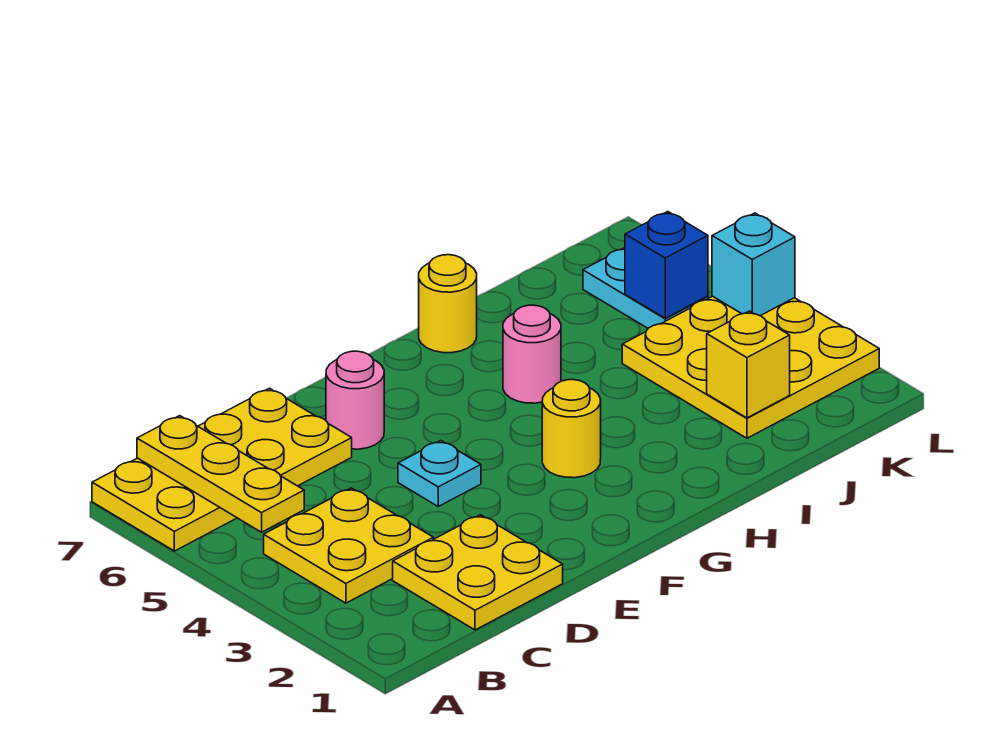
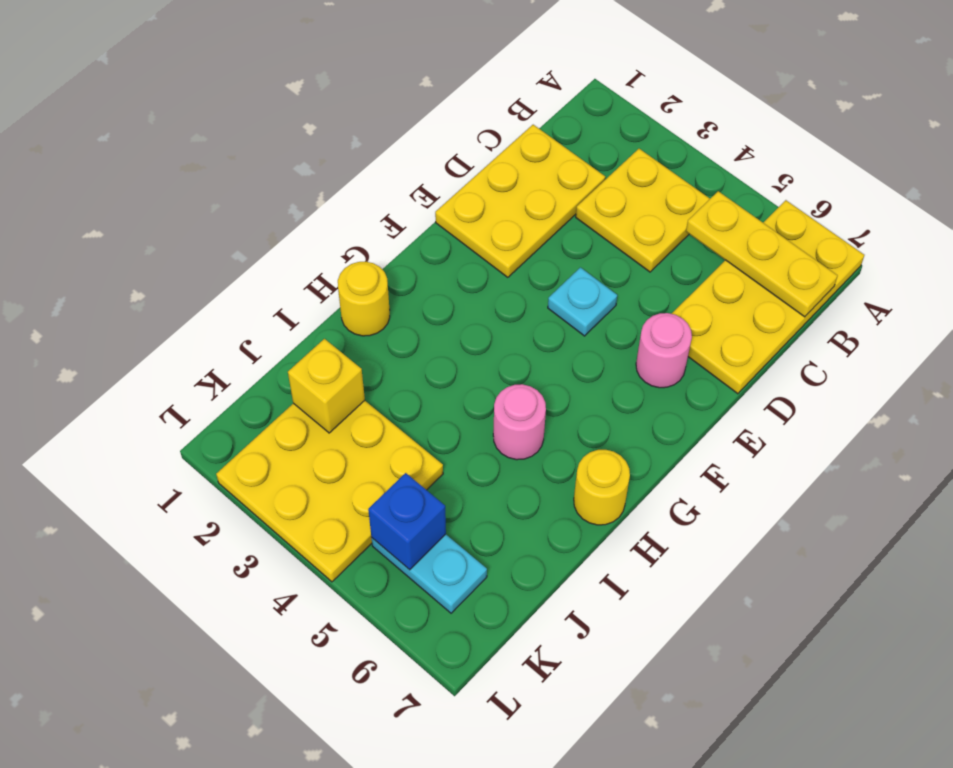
yellow plate C1:D2 level 1 -> yellow plate C1:E2 level 1
yellow round brick G3 level 1 -> yellow round brick H1 level 1
cyan brick L4 level 2 -> none

